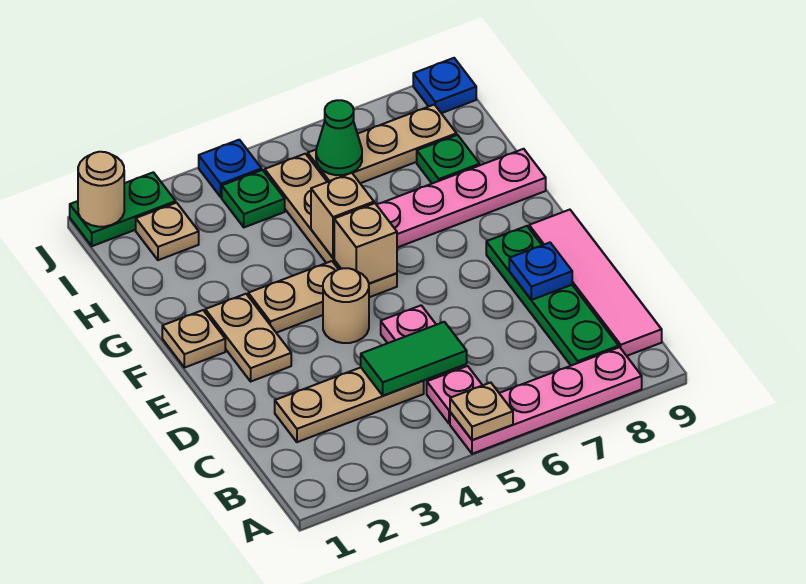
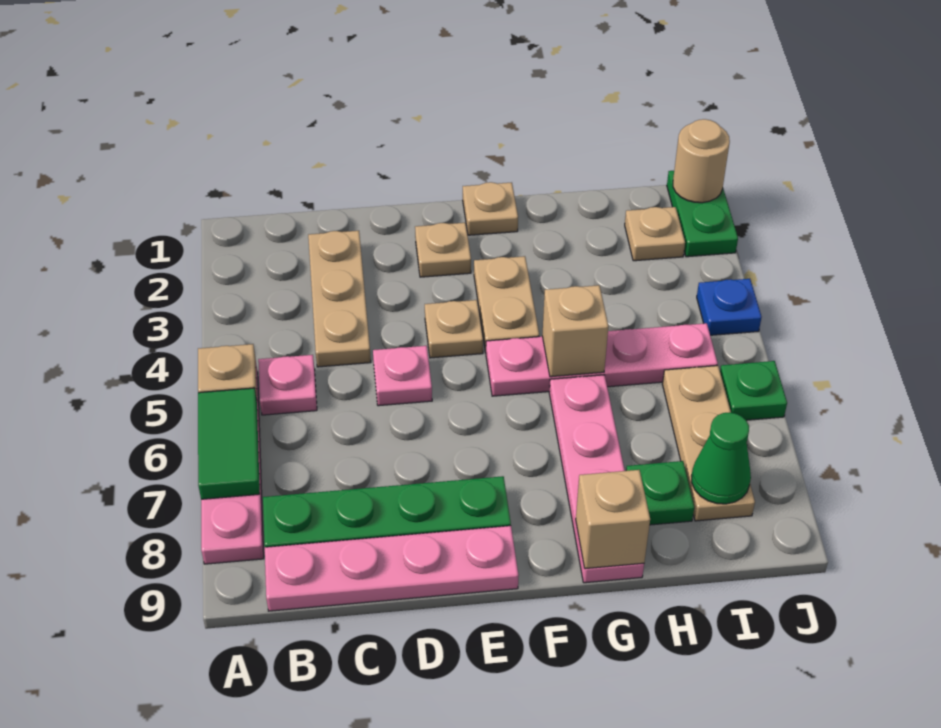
pink tile B9:E9 level 1 -> pink plate B9:E9 level 1
green tile C4:C5 level 2 -> green tile A6:A7 level 2
blue plate D8 level 2 -> none
tan plate E2:F2 level 1 -> tan plate E2 level 1
tan round brick E4 level 1 -> tan plate E4 level 1
tan plate F5:I5 level 1 -> pink plate F5:I5 level 1
tan brick F5 level 2 -> tan brick G9 level 2
green plate I4 level 1 -> green plate J6 level 1
green cone I6 level 2 -> green cone I8 level 2
blue plate J9 level 1 -> none

